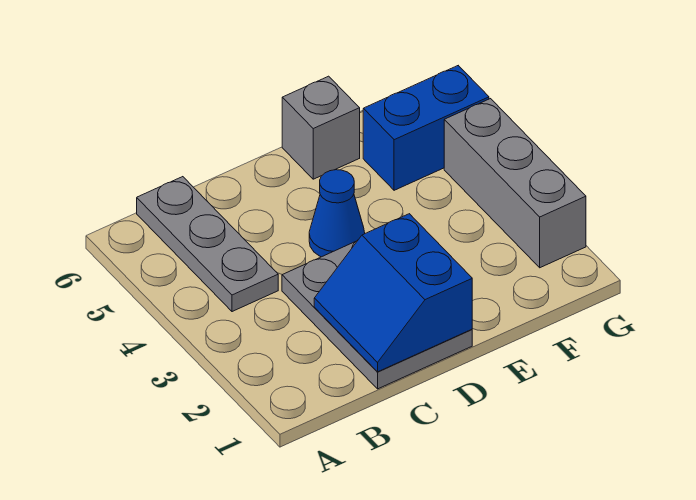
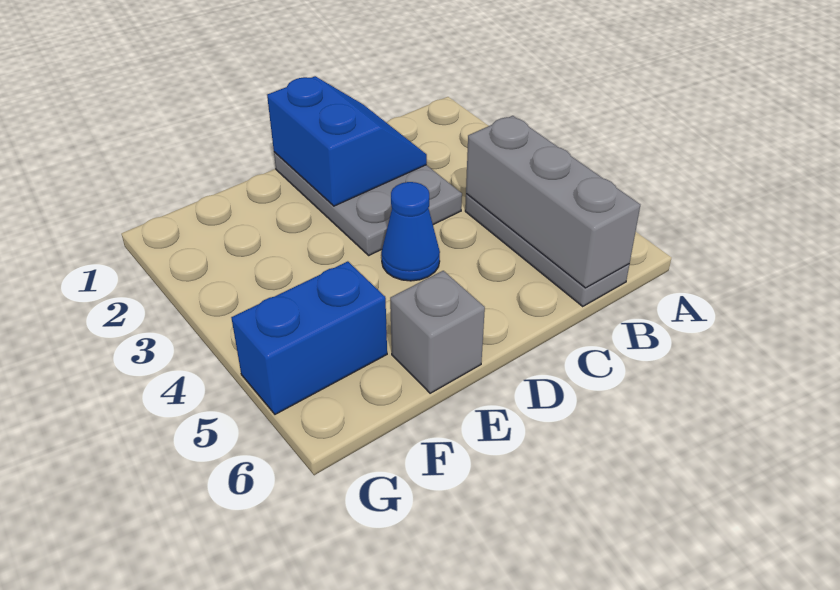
grey brick G2:G4 level 1 -> grey brick B4:B6 level 2

